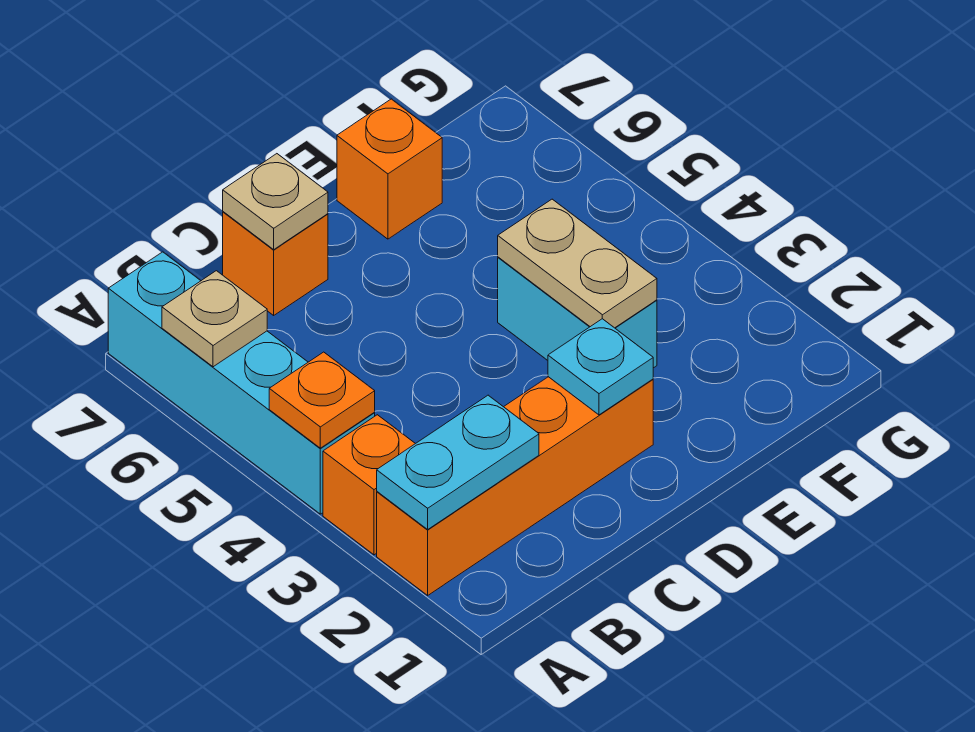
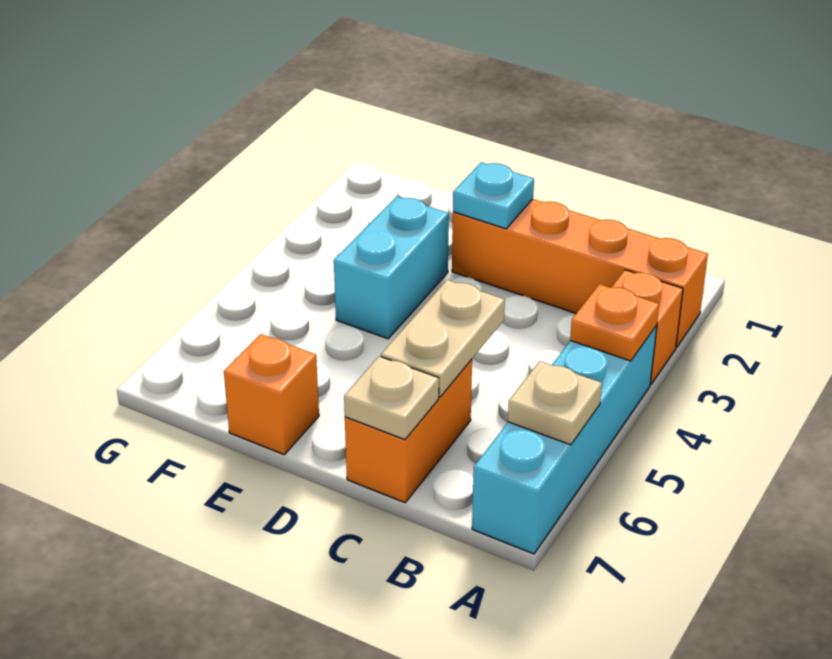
cyan plate A2:B2 level 2 -> none
orange brick C7 level 1 -> orange brick C6:C7 level 1
tan plate E3:E4 level 2 -> tan plate C5:C6 level 2

